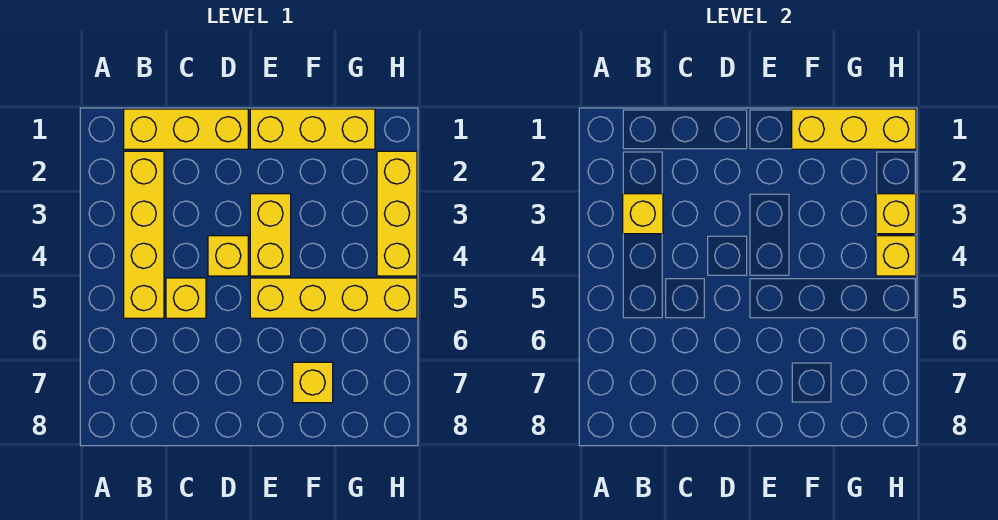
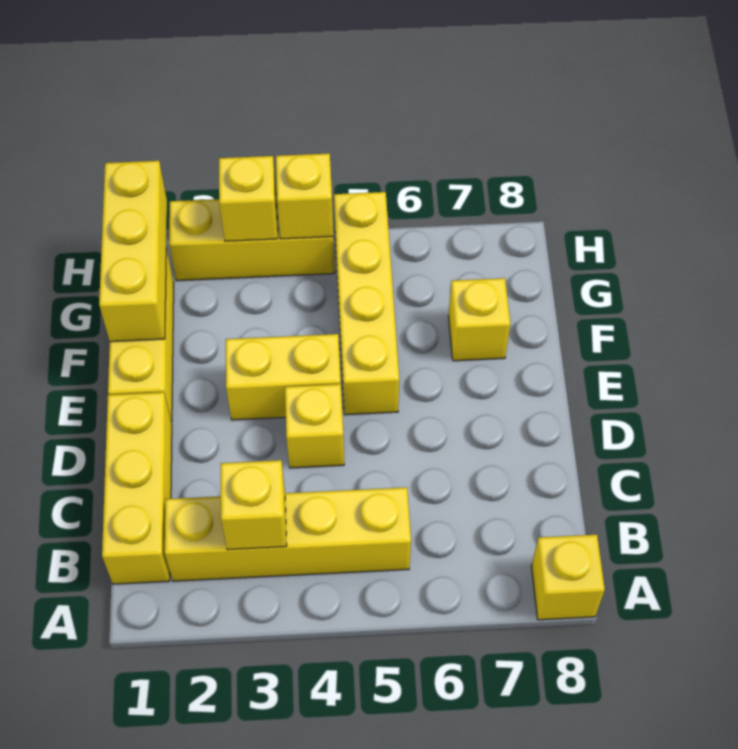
yellow brick C5 level 1 -> yellow brick A8 level 1

